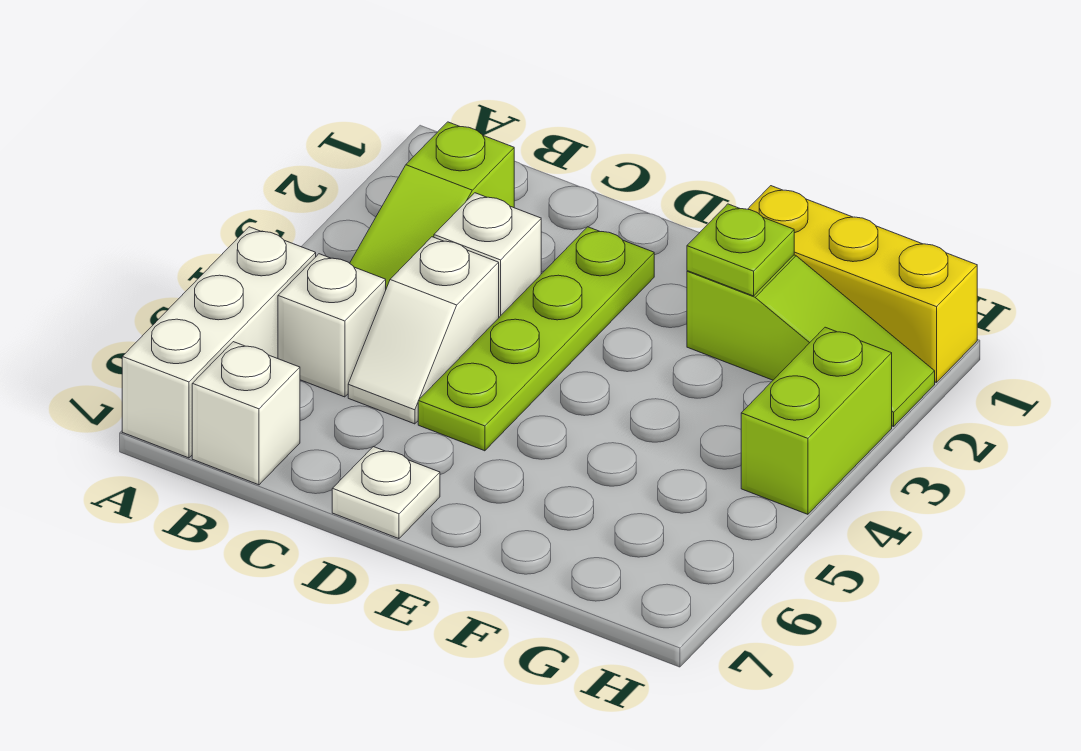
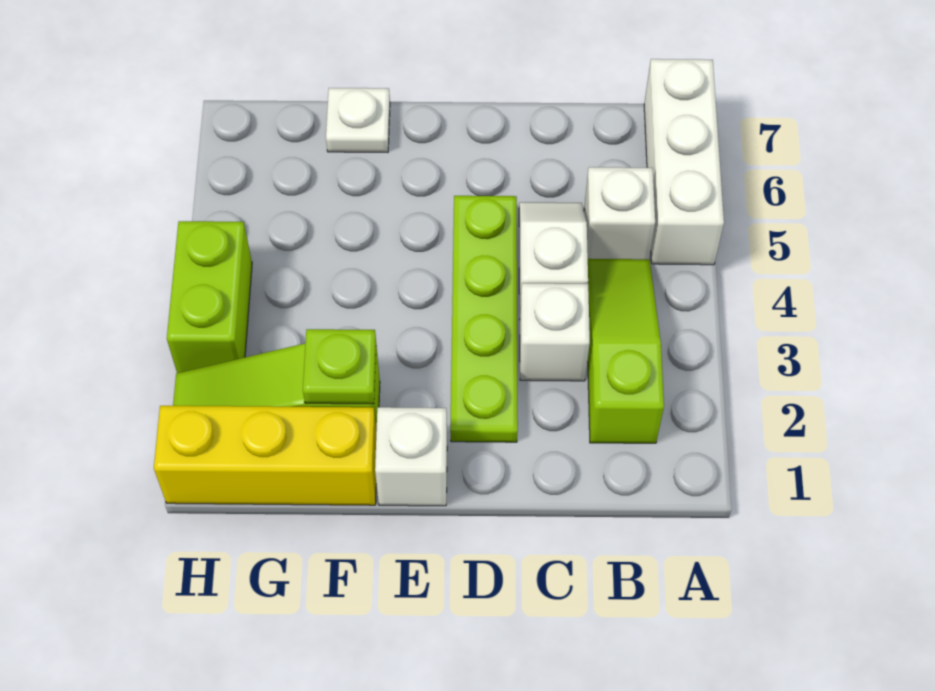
white brick B7 level 1 -> white brick E1 level 1
white plate D7 level 1 -> white plate F7 level 1

